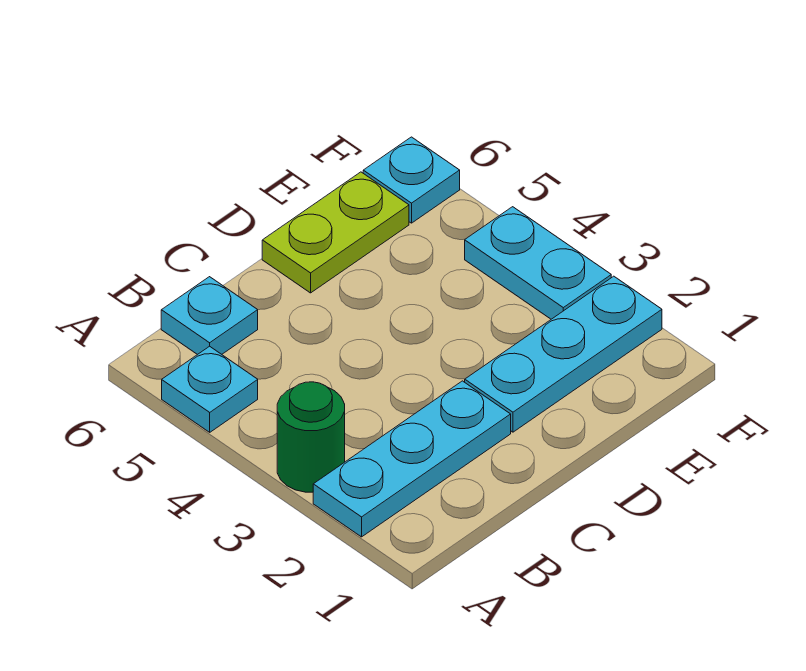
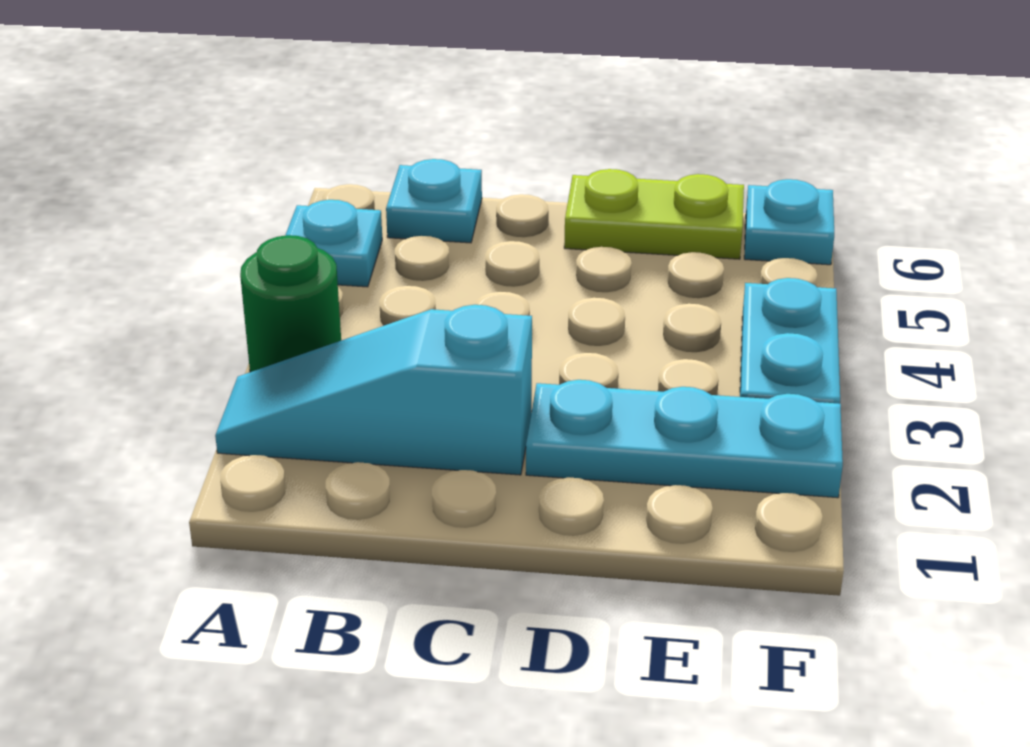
cyan plate A2:C2 level 1 -> cyan slope A2:C2 level 1 top C

